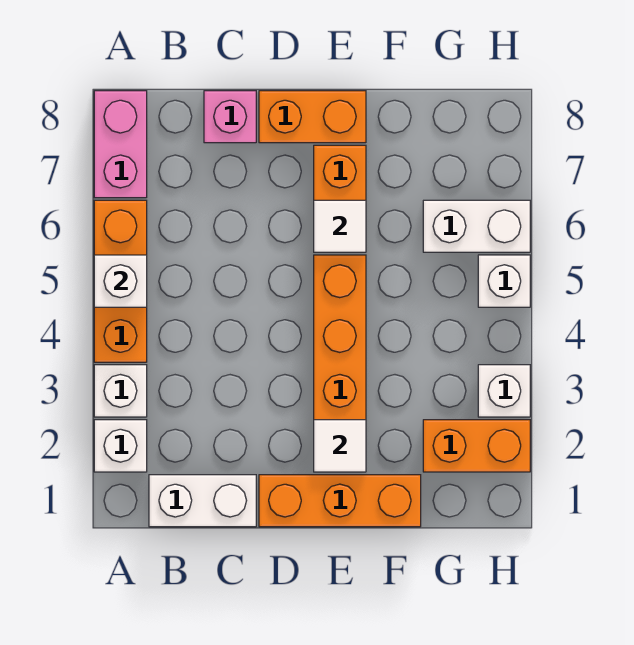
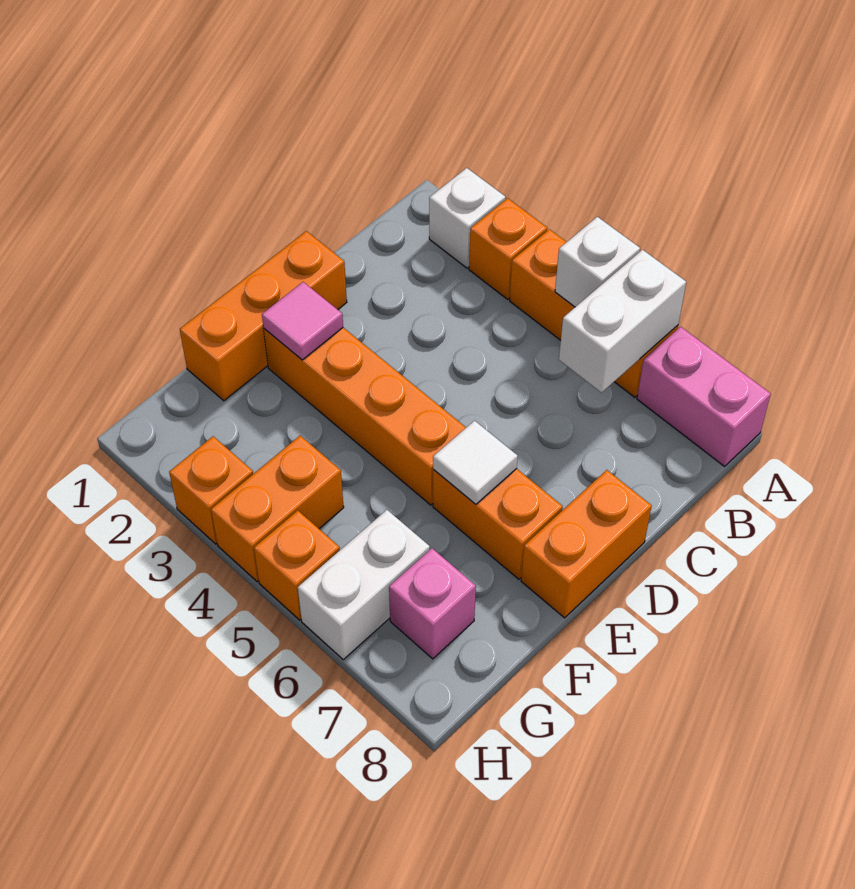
white brick A3 level 1 -> orange brick A3 level 1
white brick B1:C1 level 1 -> white brick A6:B6 level 2
pink brick C8 level 1 -> pink brick G7 level 1
white tile E2 level 2 -> pink tile E2 level 2
orange brick G2:H2 level 1 -> orange brick G4:H4 level 1
white brick H3 level 1 -> orange brick H3 level 1
white brick H5 level 1 -> orange brick H5 level 1

